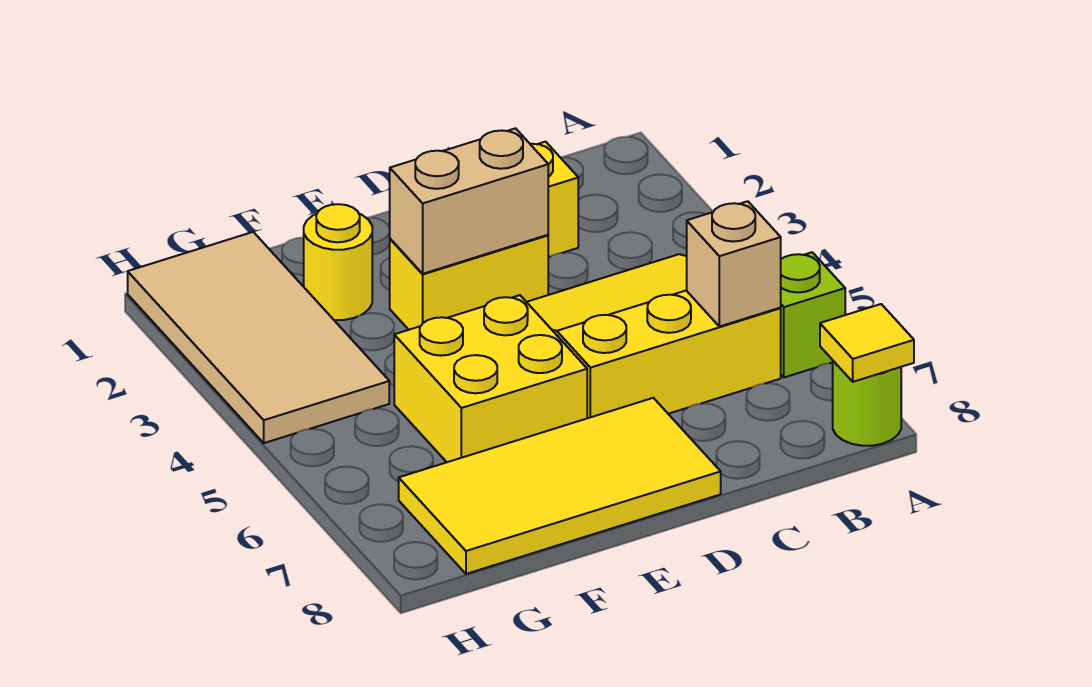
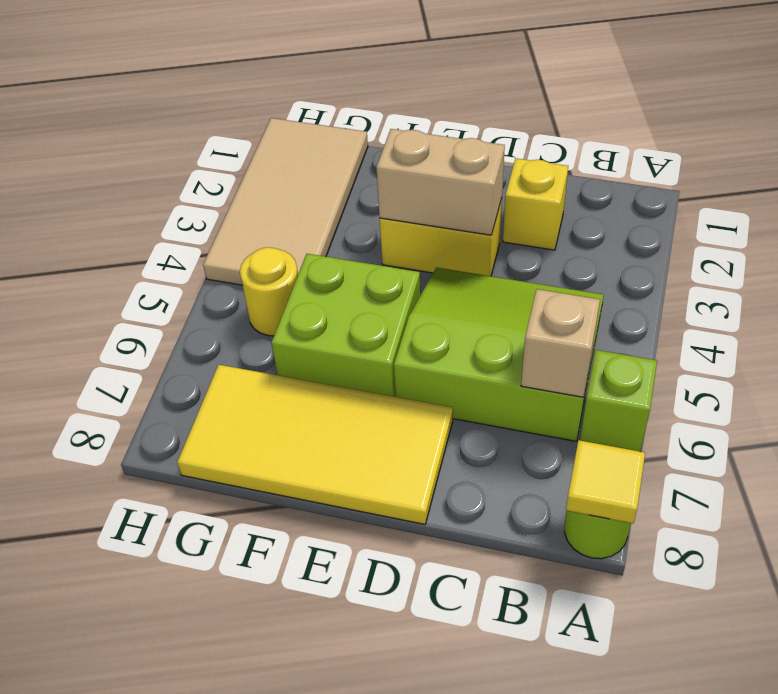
yellow slope B4:D6 level 1 top 6 -> lime slope B4:D6 level 1 top 6
yellow brick E5:F6 level 1 -> lime brick E5:F6 level 1
yellow round brick F2 level 1 -> yellow round brick G5 level 1

